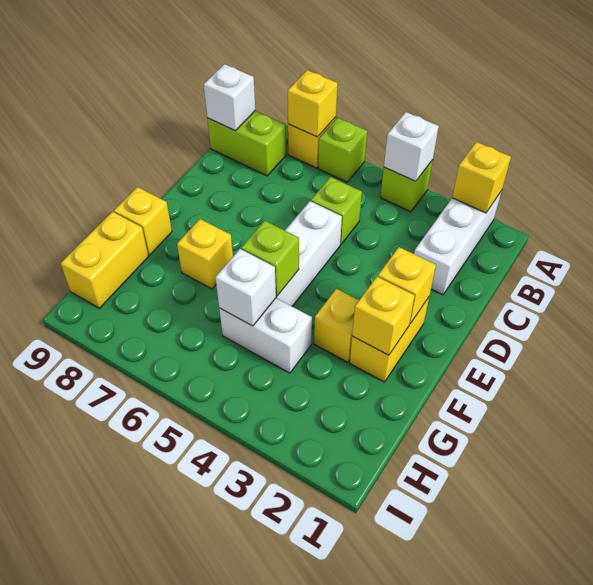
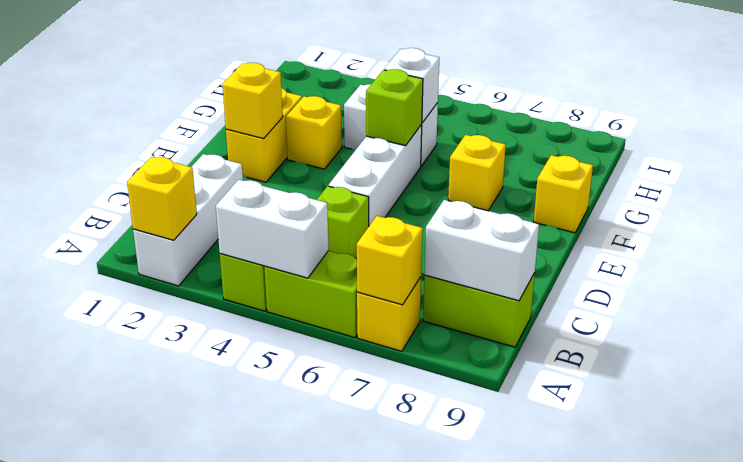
white brick A4 level 2 -> white brick A4:A5 level 2
lime brick A6 level 1 -> lime brick A5:A6 level 1
white brick B9 level 2 -> white brick B8:B9 level 2
yellow brick F2 level 2 -> none
yellow brick G9:H9 level 1 -> none

